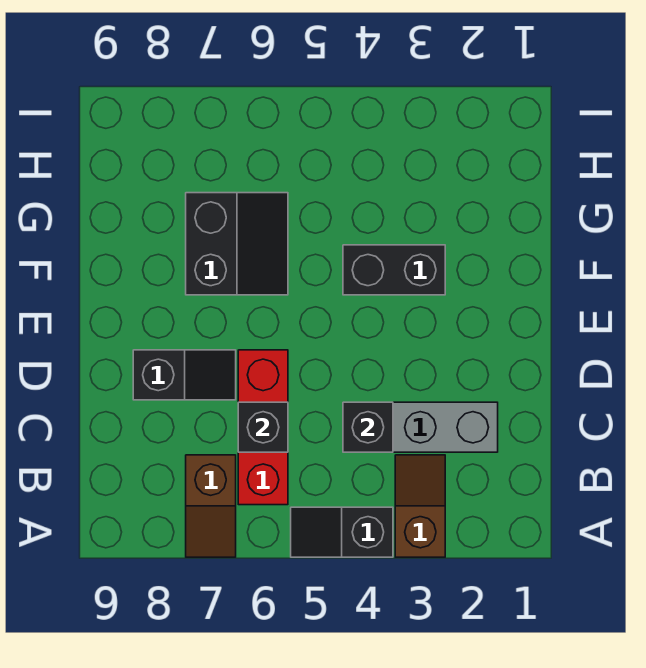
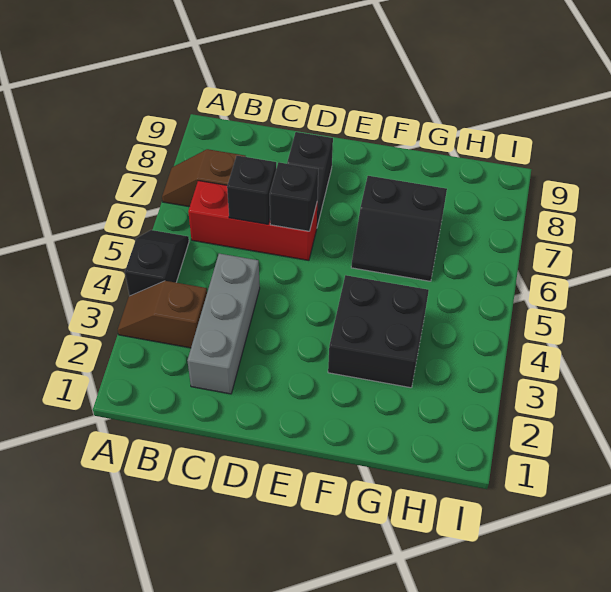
brown slope A3:B3 level 1 top A -> brown slope A3:B3 level 1 top B
black brick C4 level 2 -> black brick D6 level 2
black brick F3:F4 level 1 -> black brick F3:G4 level 1

